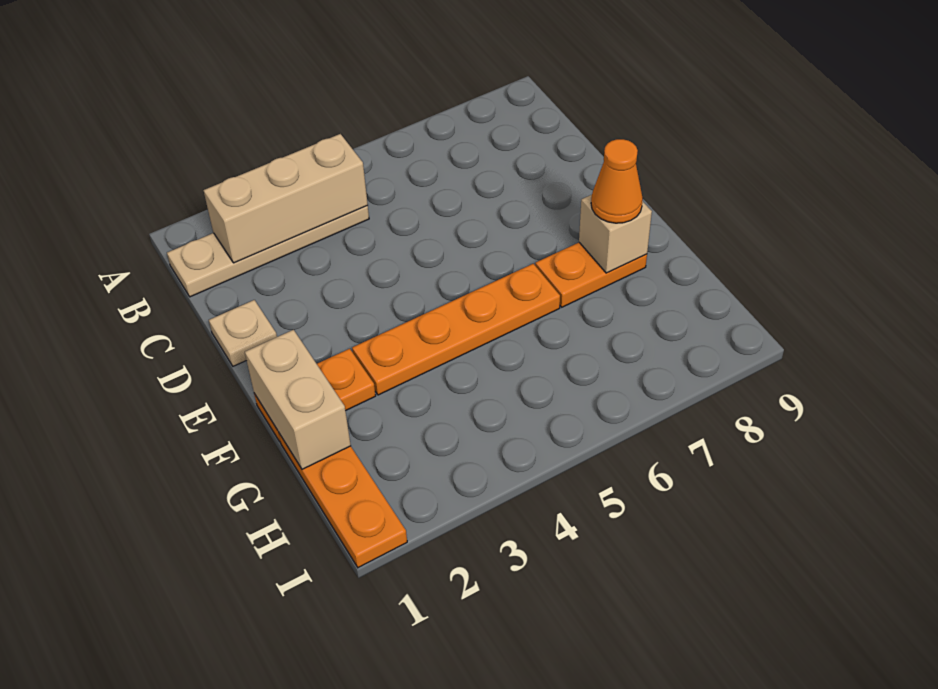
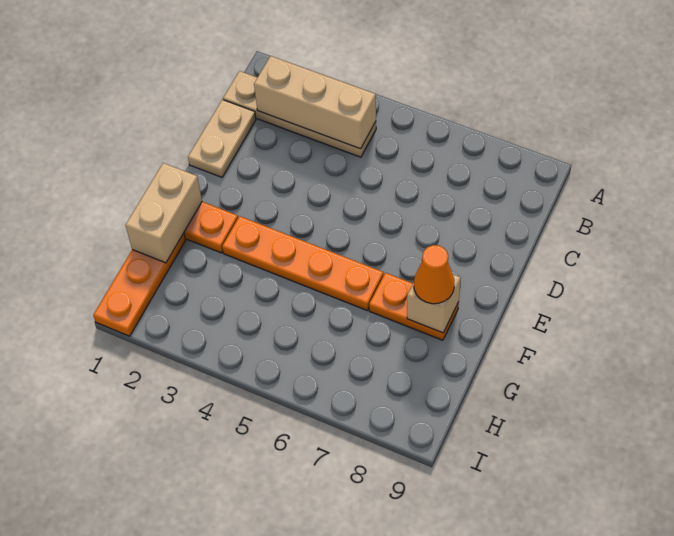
tan plate D1 level 1 -> tan plate C1:D1 level 1

